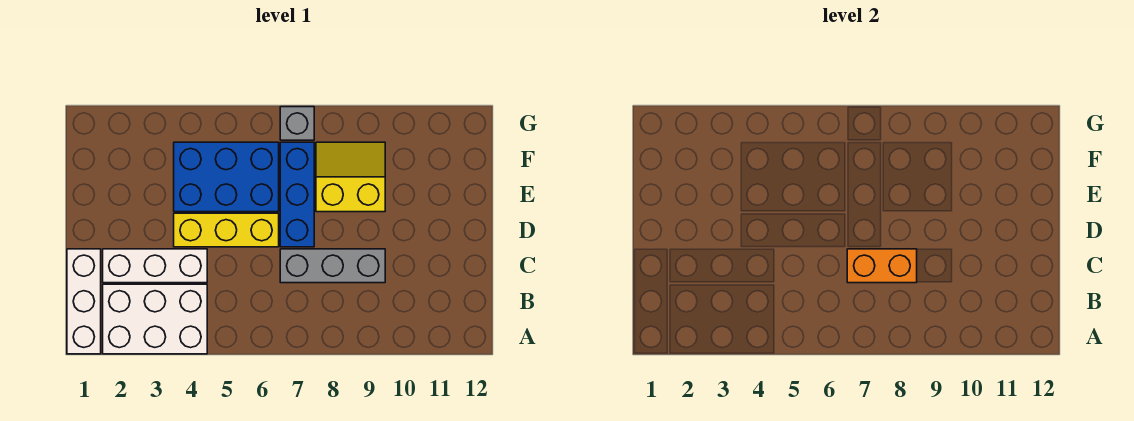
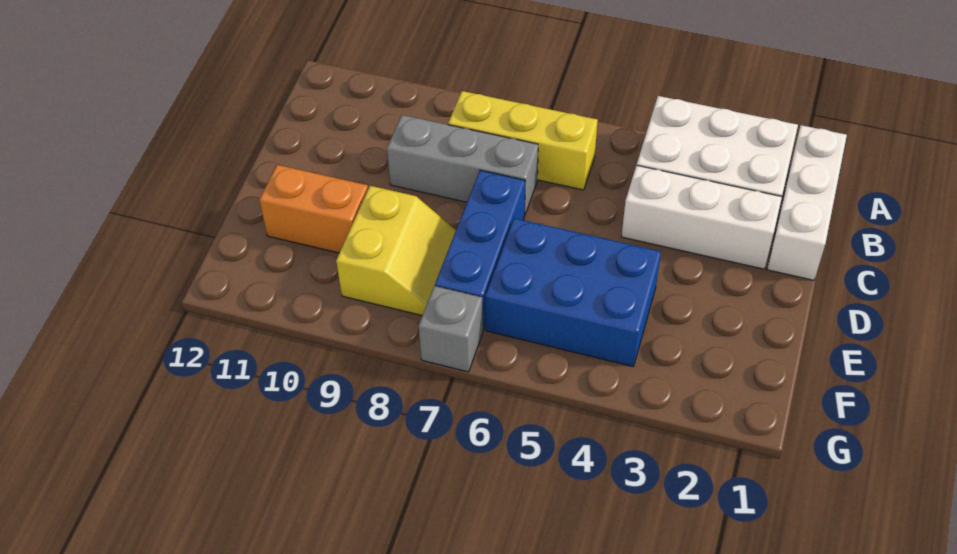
orange brick C7:C8 level 2 -> orange brick E10:E11 level 1
yellow brick D4:D6 level 1 -> yellow brick B6:B8 level 1
yellow slope E8:F9 level 1 top E -> yellow slope E8:F9 level 1 top 9

